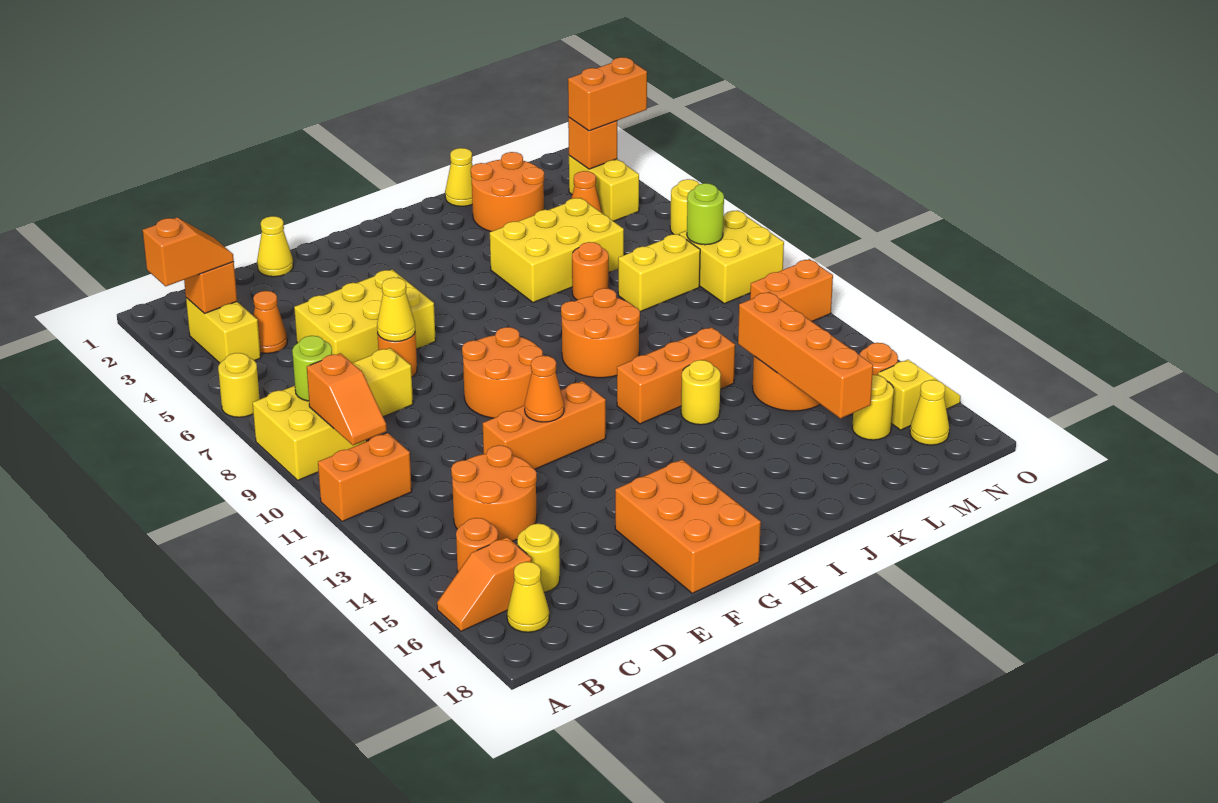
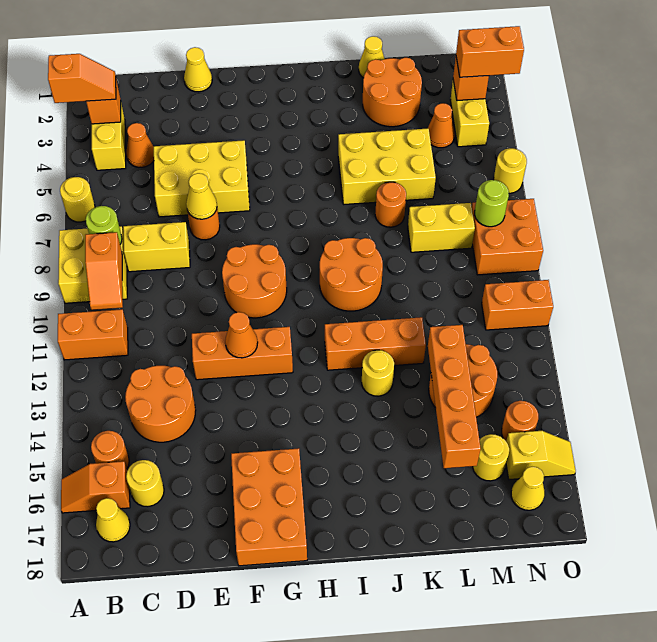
yellow brick N8:O9 level 1 -> orange brick N8:O9 level 1

